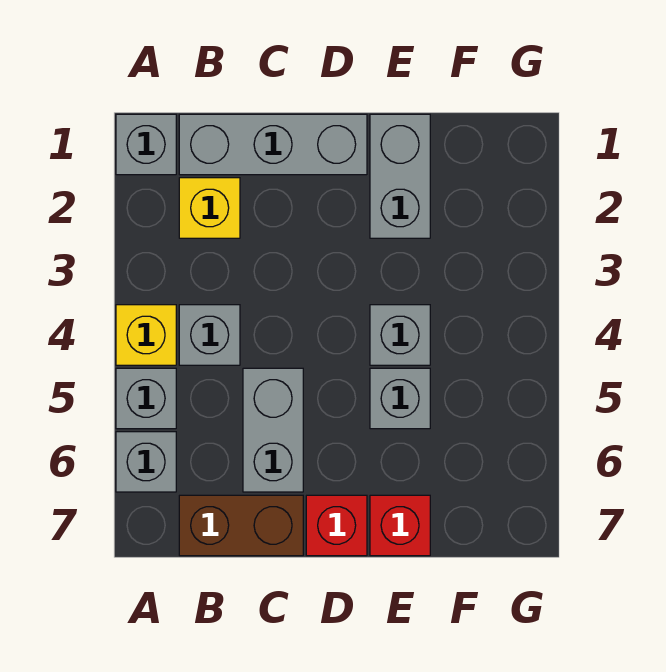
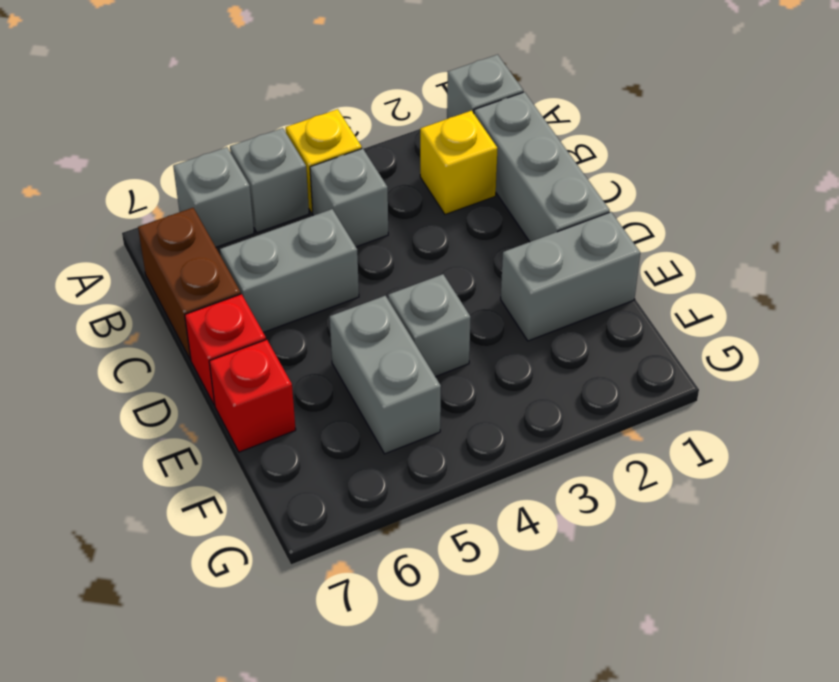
grey brick E5 level 1 -> grey brick E5:F5 level 1

